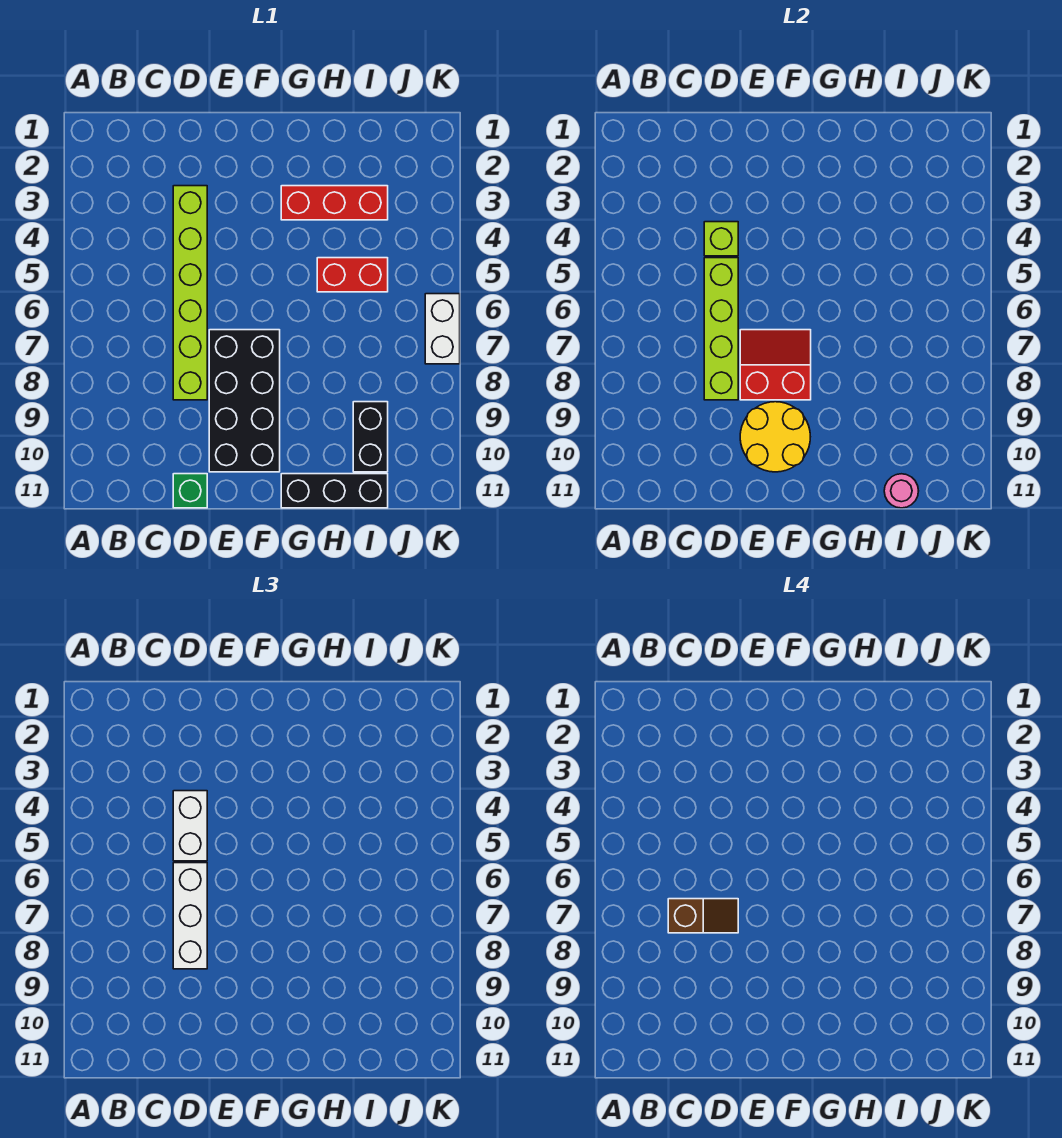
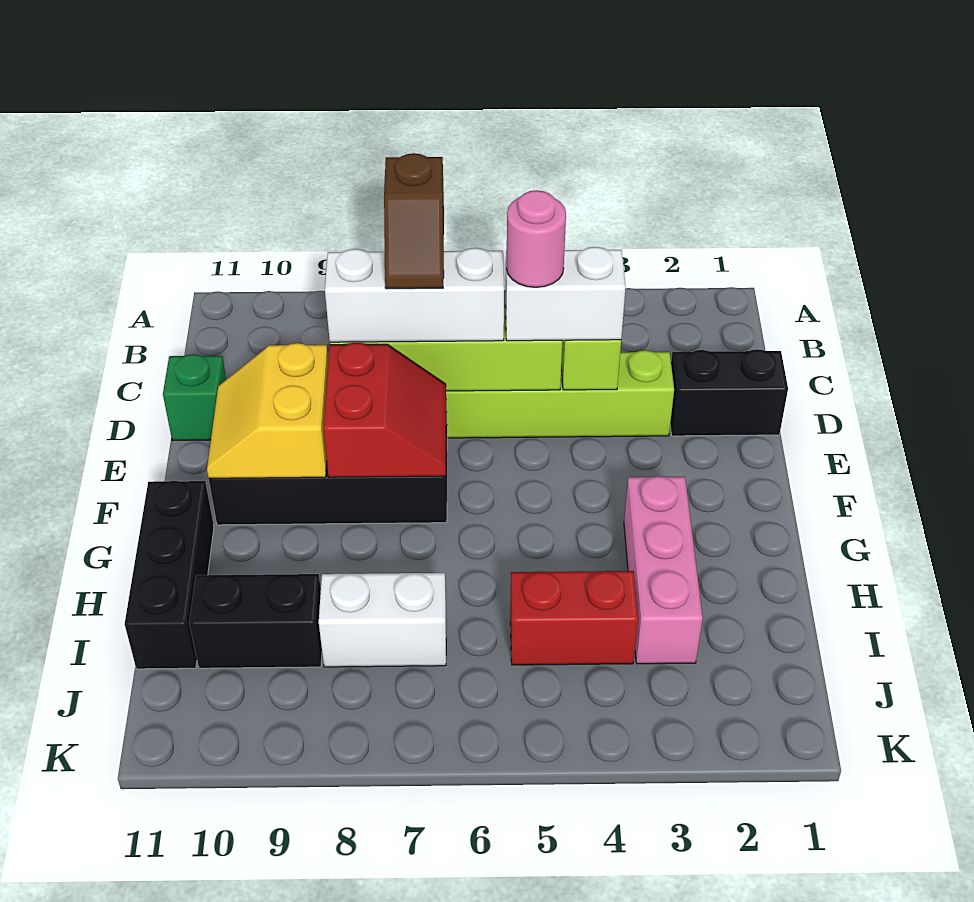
none -> black brick D1:D2 level 1
yellow round brick E9:F10 level 2 -> yellow slope E9:F10 level 2 top 9
red brick G3:I3 level 1 -> pink brick G3:I3 level 1
red brick H5:I5 level 1 -> red brick I4:I5 level 1
pink round brick I11 level 2 -> pink round brick D5 level 4
white brick K6:K7 level 1 -> white brick I7:I8 level 1

